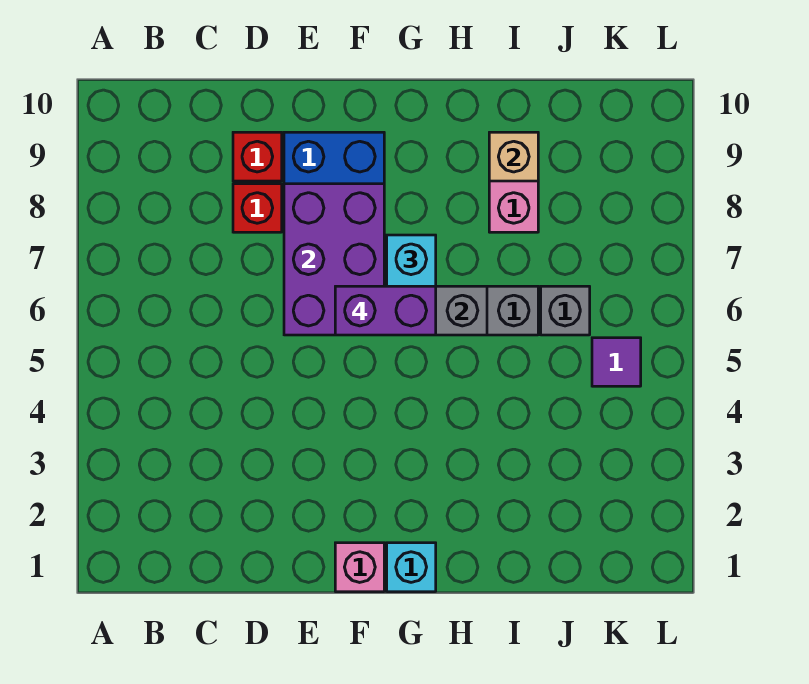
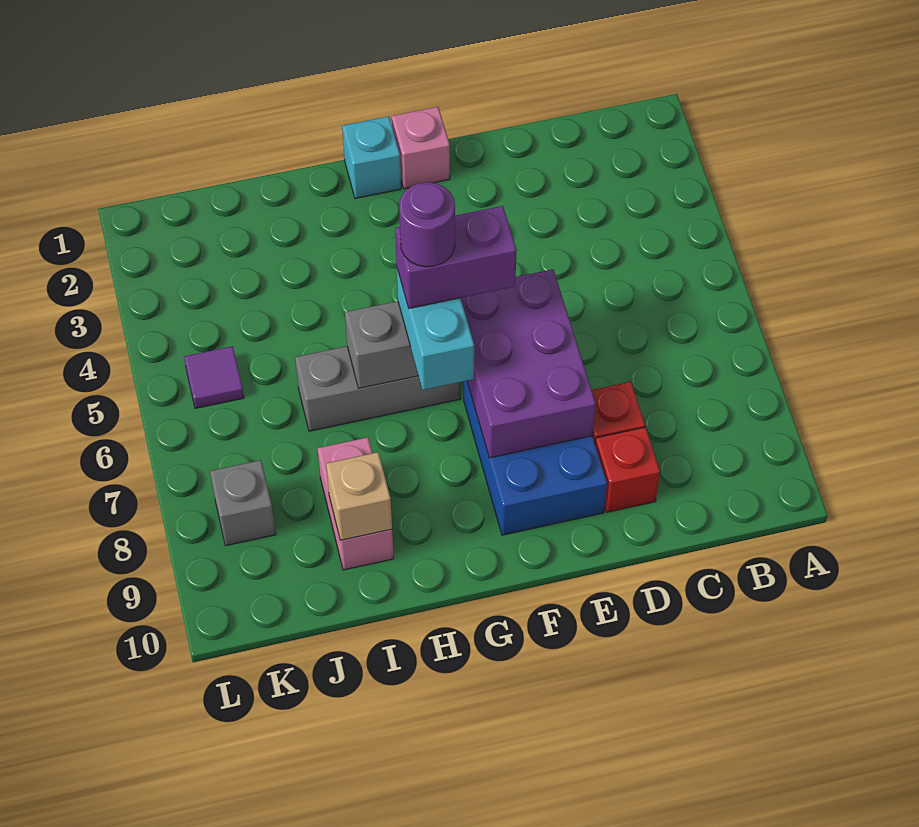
none -> purple round brick G6 level 5
grey brick J6 level 1 -> grey brick K8 level 1

